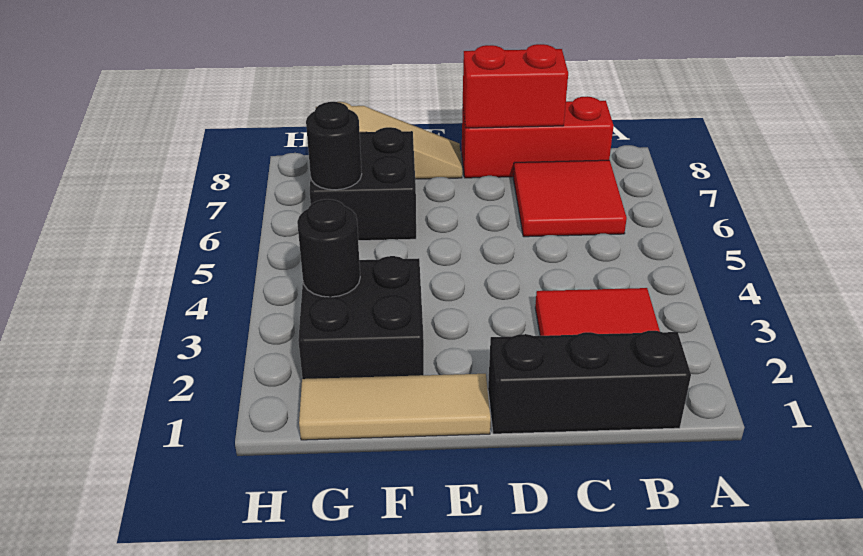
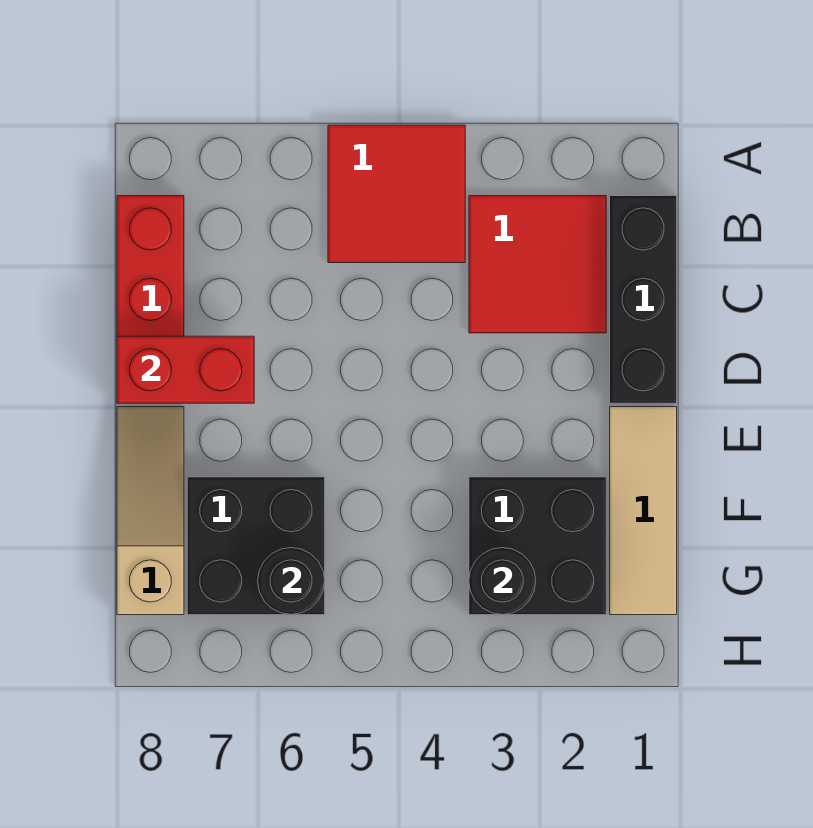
red tile B6:C7 level 1 -> red tile A4:B5 level 1
red brick C8:D8 level 2 -> red brick D7:D8 level 2

